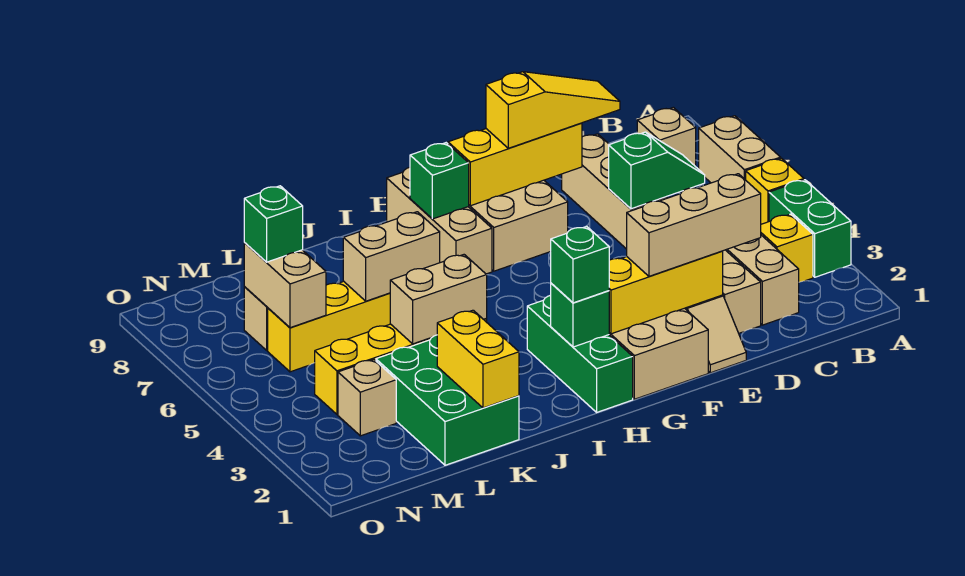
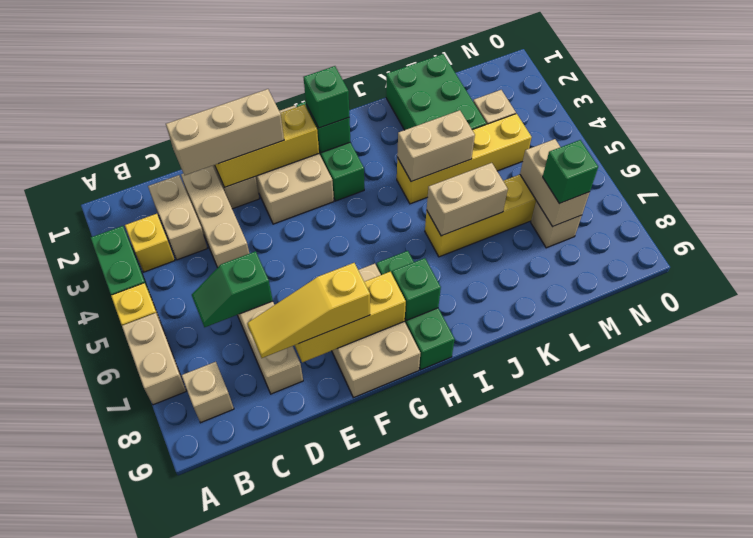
tan brick H7:H9 level 1 -> green brick H7:H9 level 1
yellow brick K1:K2 level 2 -> none

